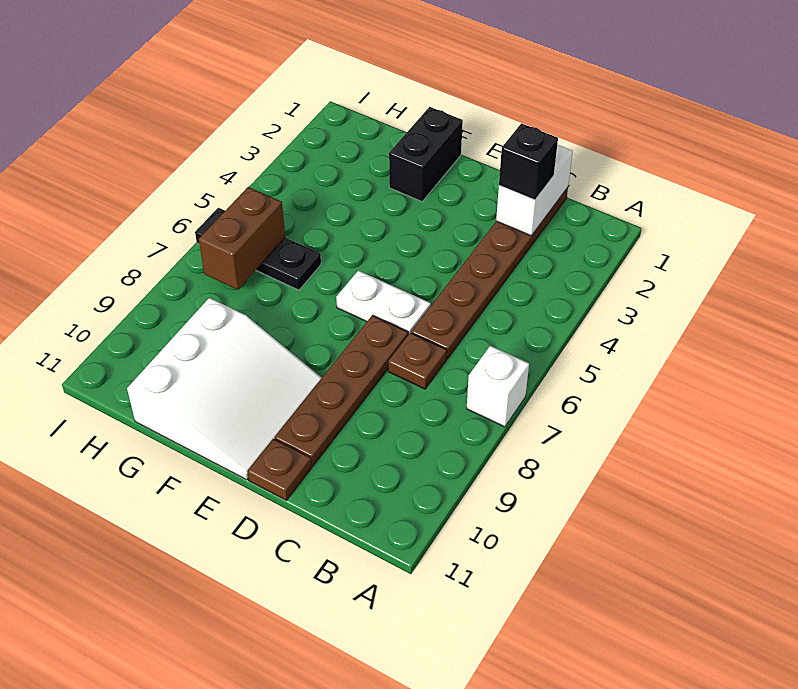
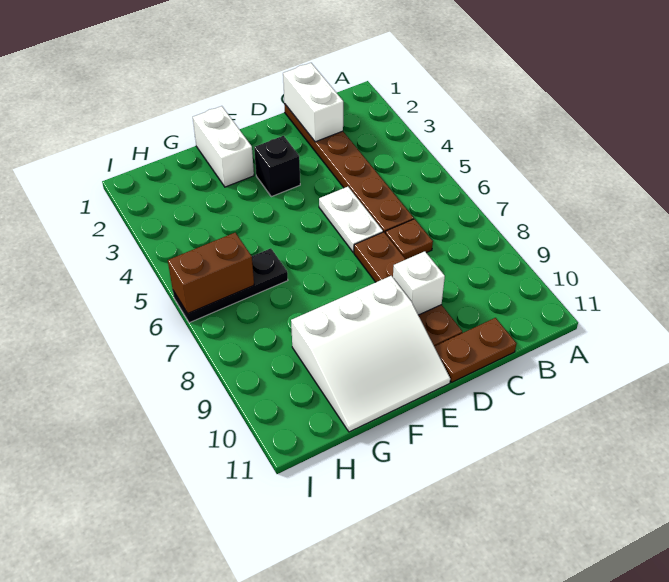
white brick A7 level 1 -> white brick D9 level 2
black brick C2 level 3 -> black brick E3 level 1
white plate D6:E6 level 1 -> white plate D5:D6 level 1
brown plate D11 level 1 -> brown plate C11:D11 level 1
white slope E9:G11 level 1 top G -> white slope E9:G11 level 1 top 9
black brick F1:F2 level 1 -> white brick F1:F2 level 1
brown brick H6:H7 level 2 -> brown brick H6:I6 level 2

